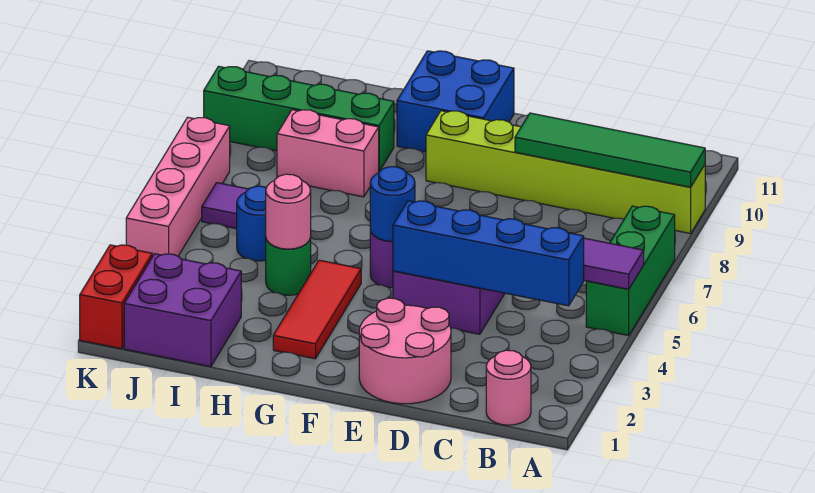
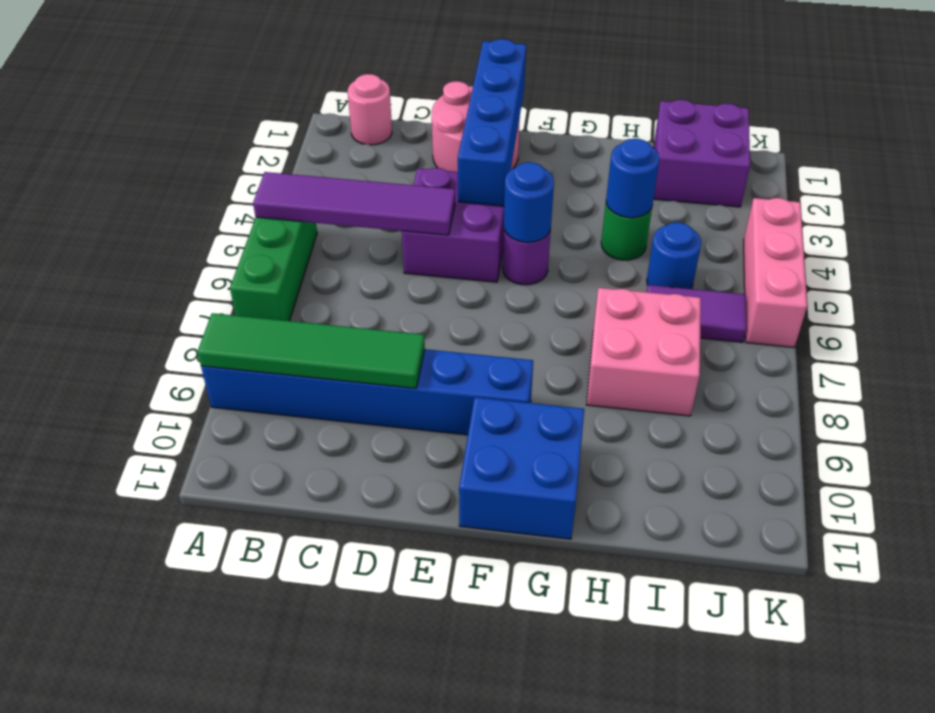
lime brick A9:F9 level 1 -> blue brick A9:F9 level 1
blue brick B4:E4 level 2 -> blue brick E1:E4 level 2
red tile G2:G4 level 1 -> none
pink round brick H4 level 2 -> blue round brick H4 level 2
pink brick H8:I8 level 1 -> pink brick H7:I8 level 1
green brick H9:K9 level 1 -> none
red brick K1:K2 level 1 -> none
pink brick K4:K7 level 1 -> pink brick K4:K6 level 1

